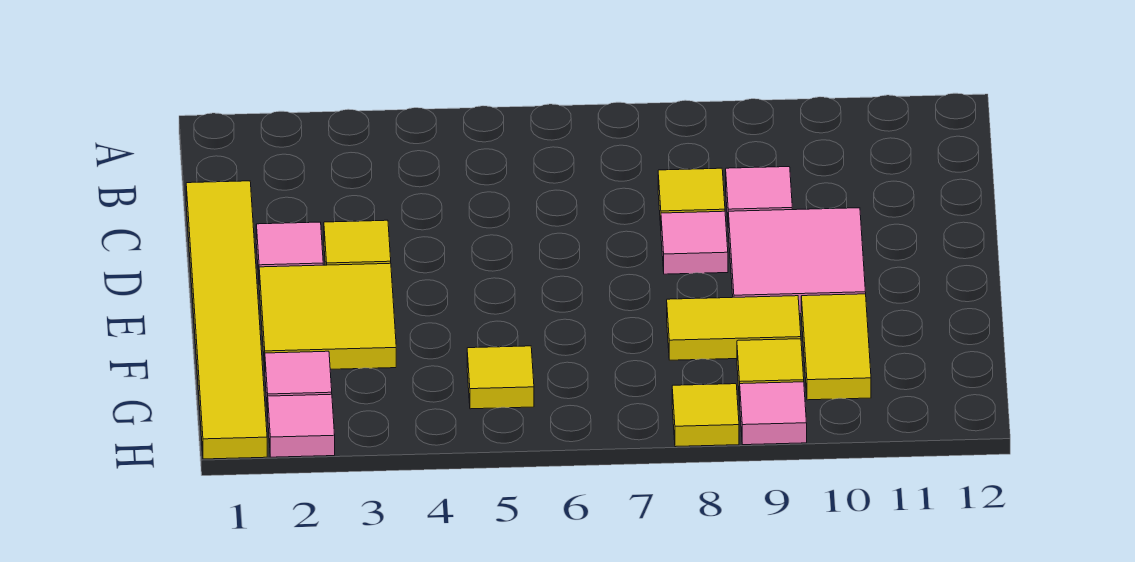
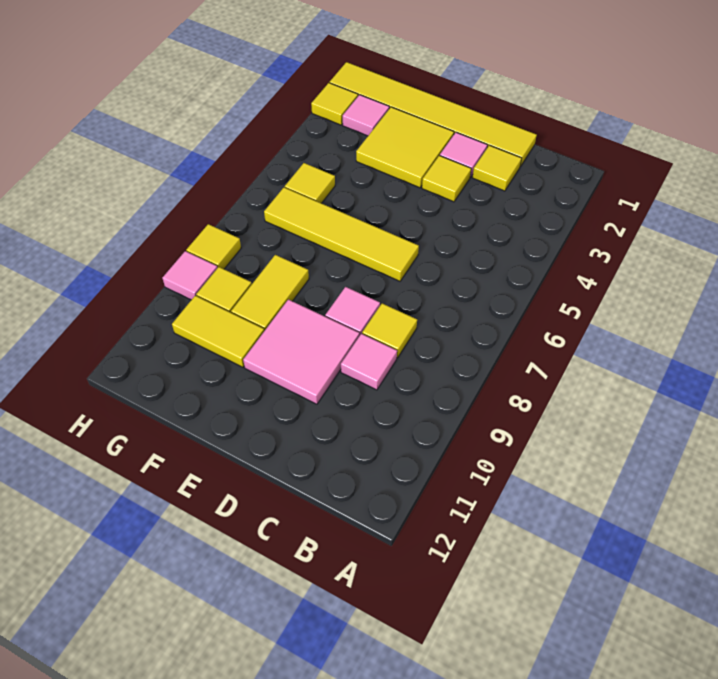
none -> yellow tile C2 level 1
none -> yellow tile D6:G6 level 1
pink tile H2 level 1 -> yellow tile H2 level 1

